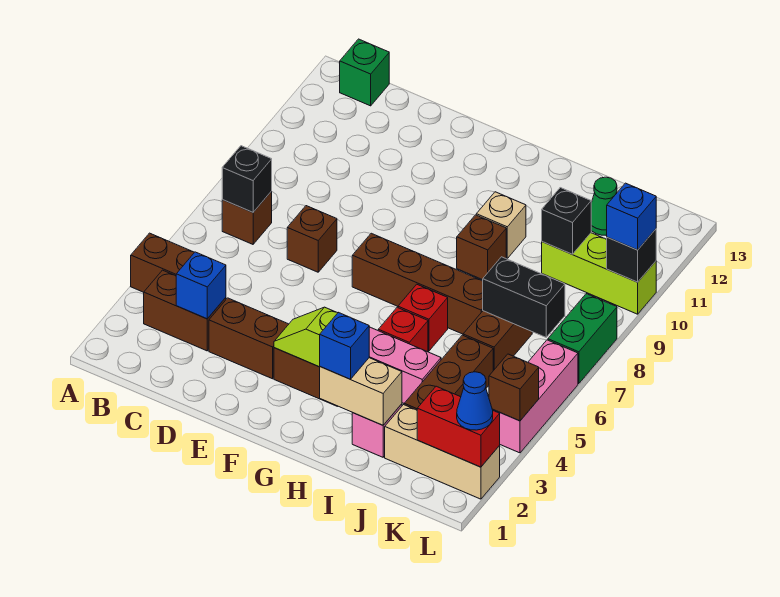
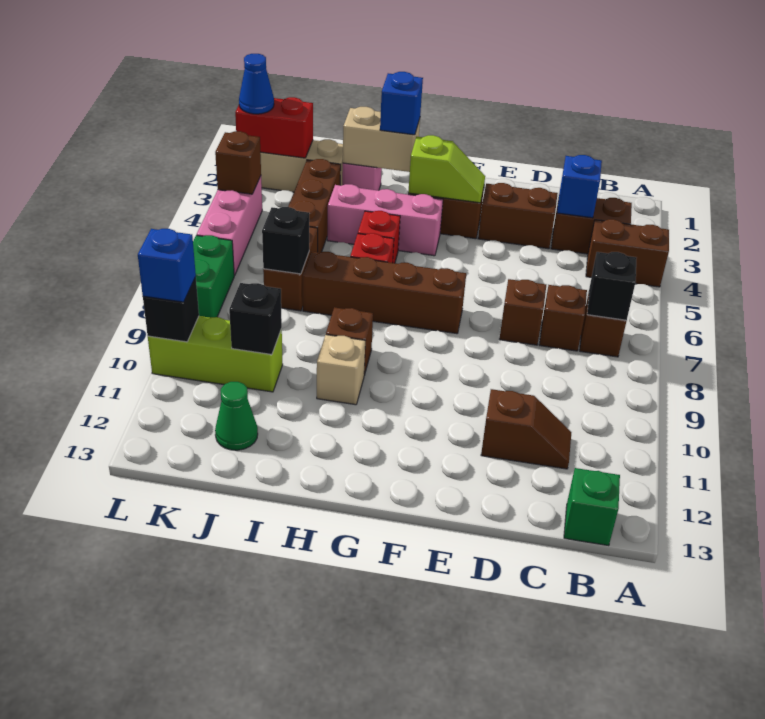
none -> brown brick C7 level 1
none -> brown slope C11:D11 level 1 top D
black brick J7:K7 level 2 -> black brick J7 level 2

